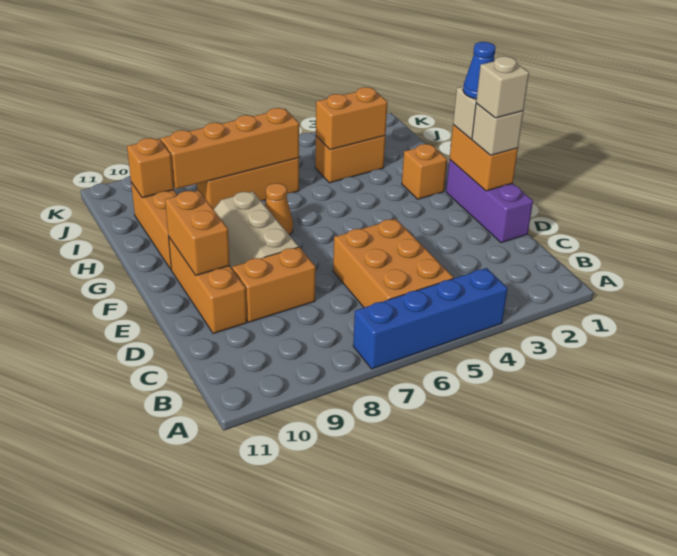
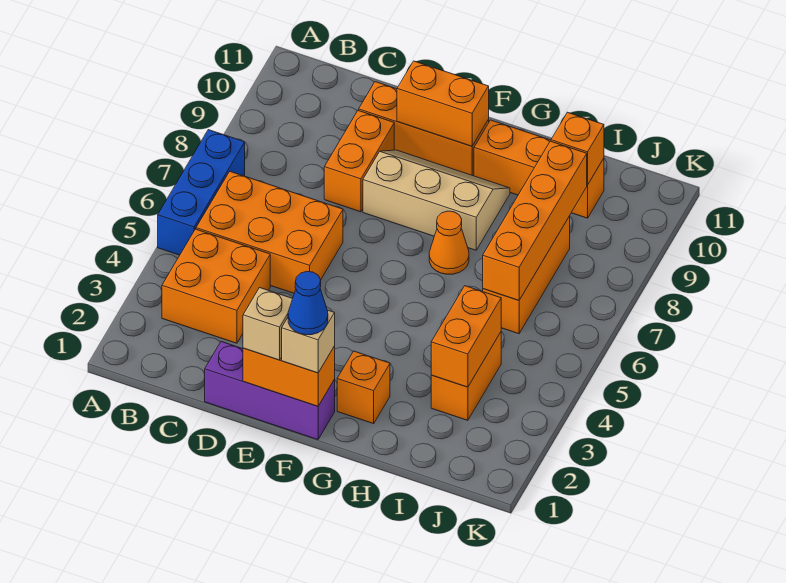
blue brick A4:A7 level 1 -> blue brick A5:A7 level 1
none -> orange brick B3:C4 level 1
tan brick E1 level 4 -> none

